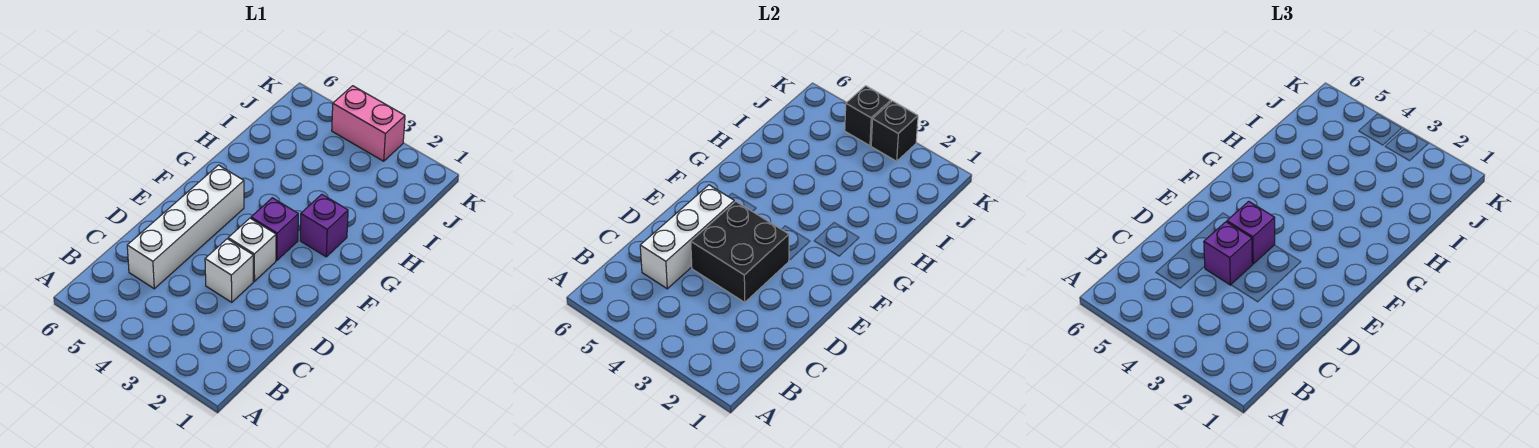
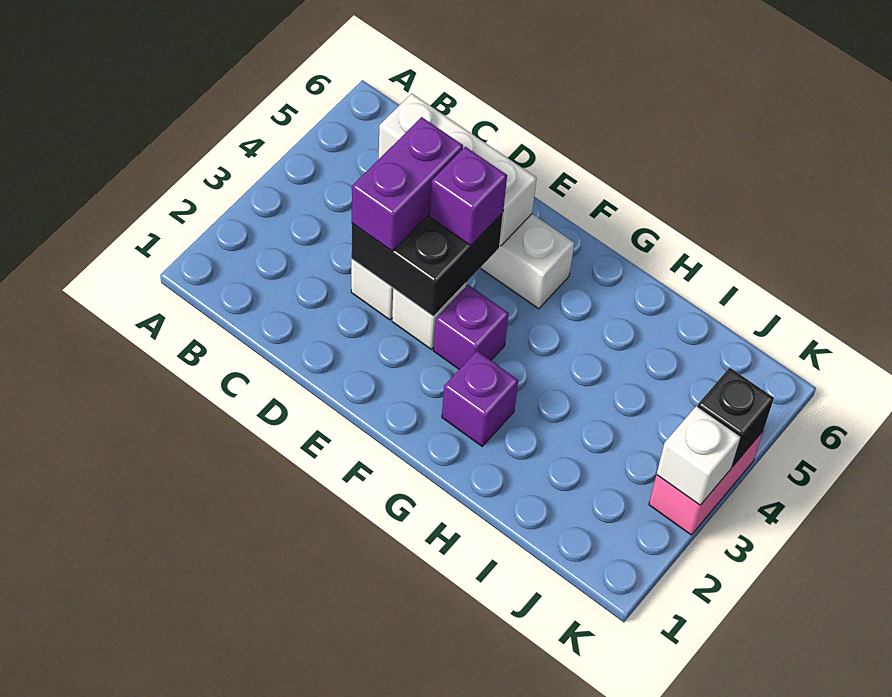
purple brick D4 level 3 -> purple brick D3:D4 level 3
black brick K3 level 2 -> white brick K3 level 2

